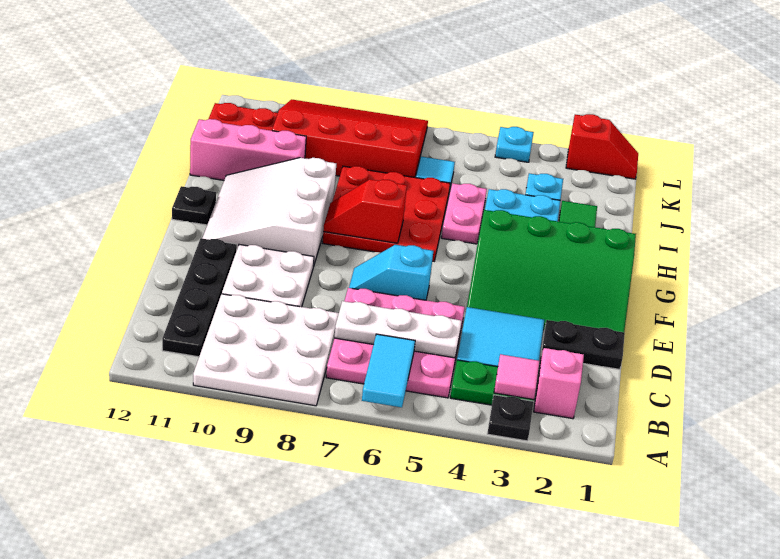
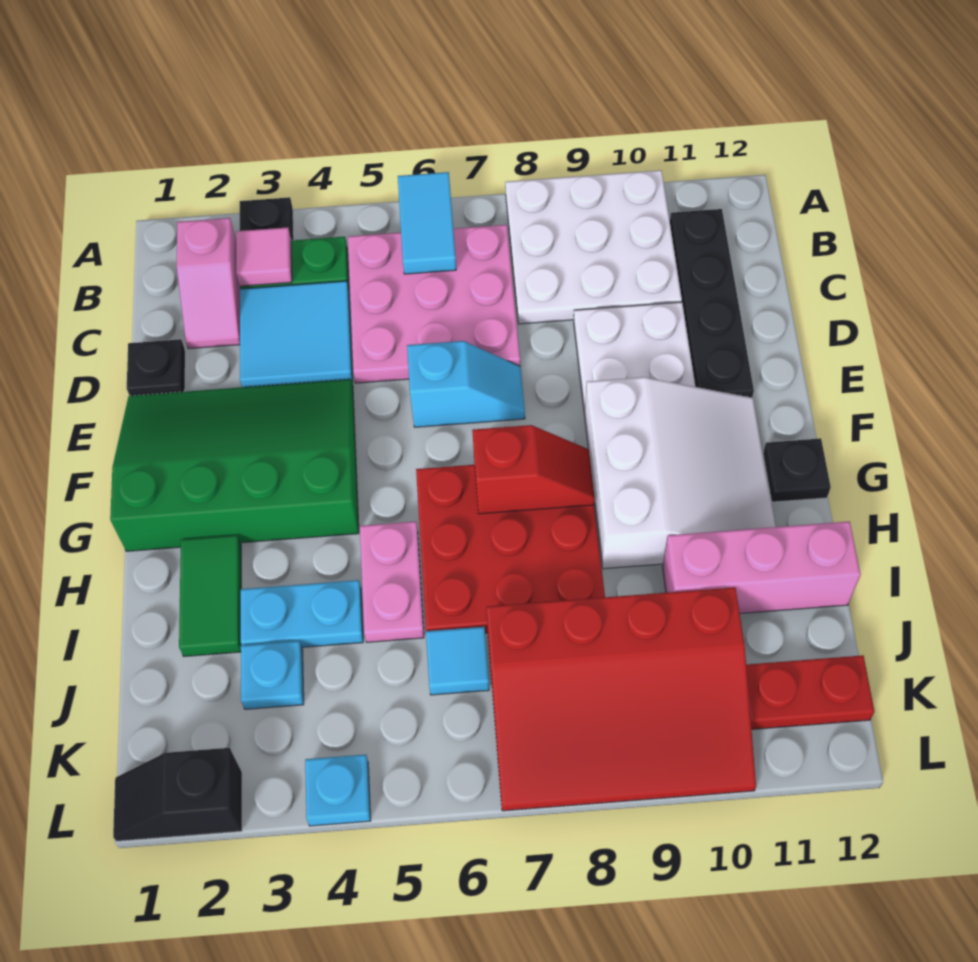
white plate C5:C7 level 2 -> none
black plate D1:D2 level 1 -> black plate D1 level 1
red slope L1:L2 level 1 top 2 -> black slope L1:L2 level 1 top 2

